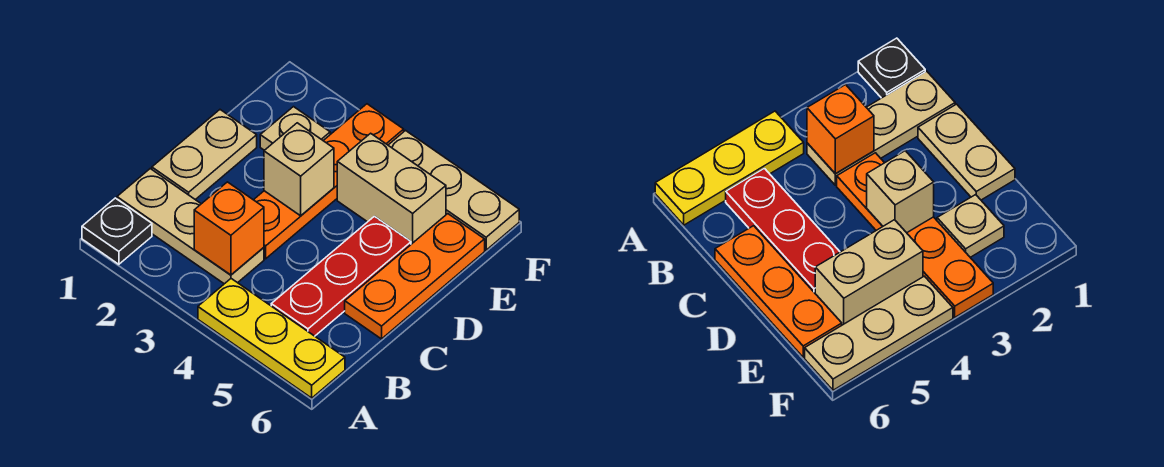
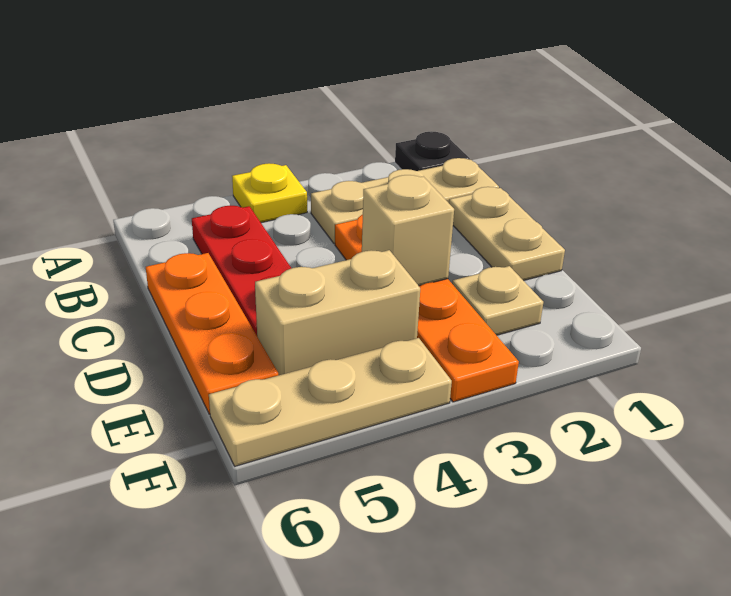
yellow plate A4:A6 level 1 -> yellow plate A4 level 1
orange brick B3 level 2 -> none

